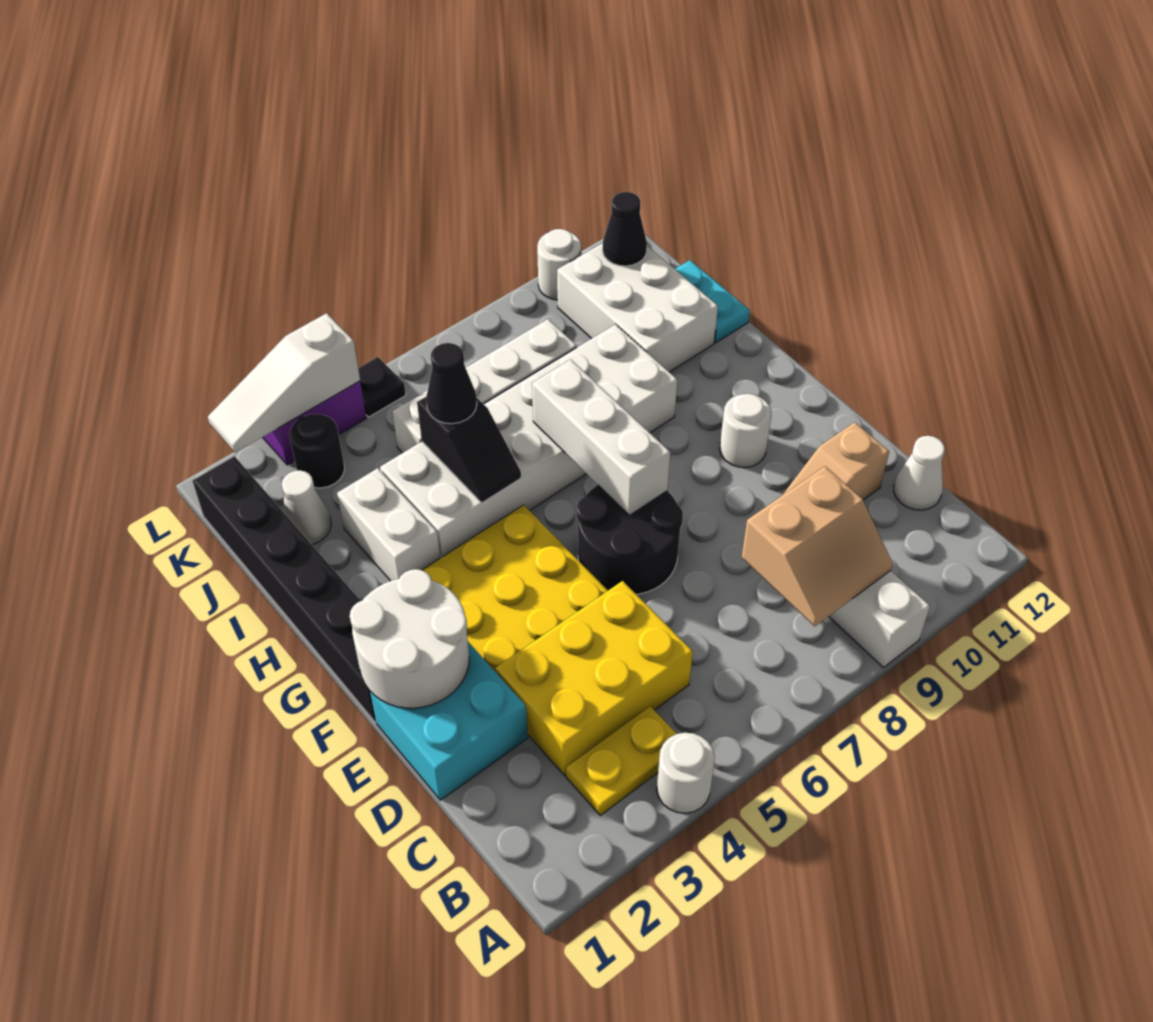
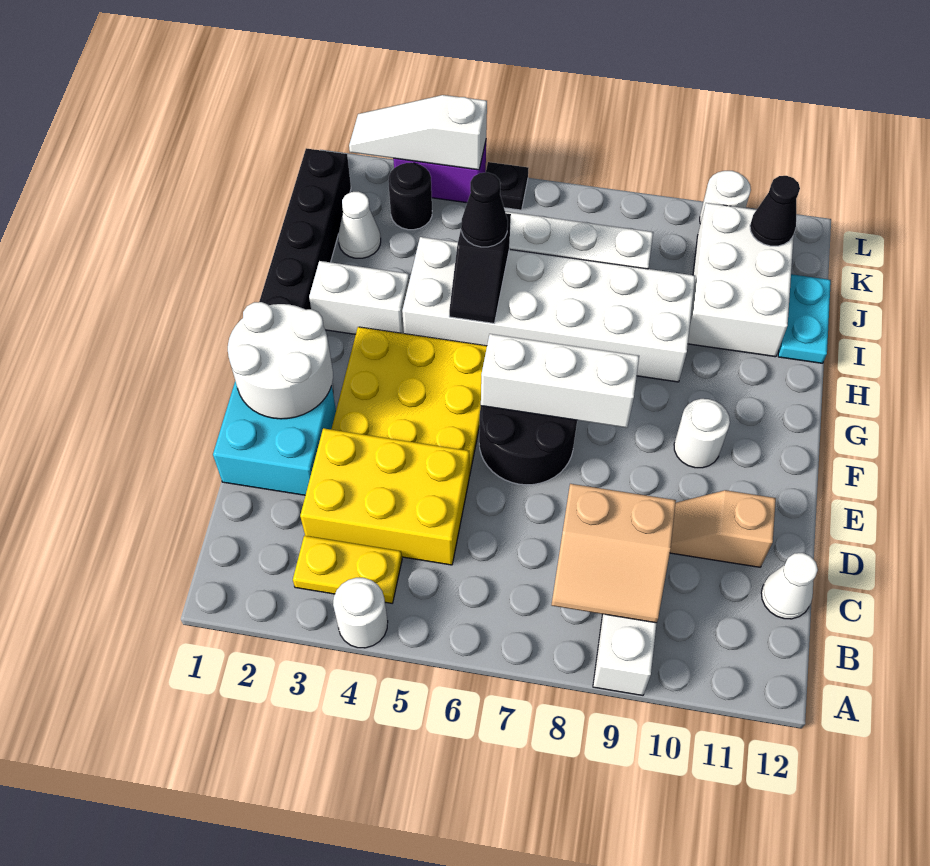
white brick F7:H7 level 2 -> white brick F6:F8 level 2
white brick H3:I3 level 1 -> white brick H2:H3 level 1

